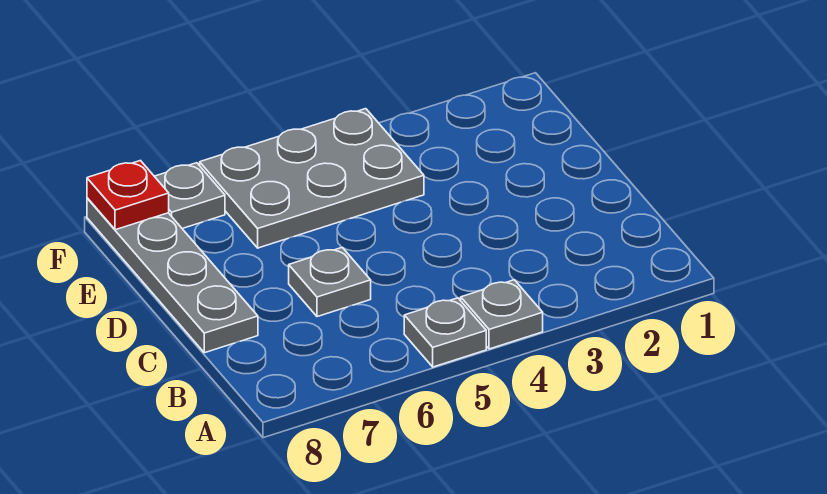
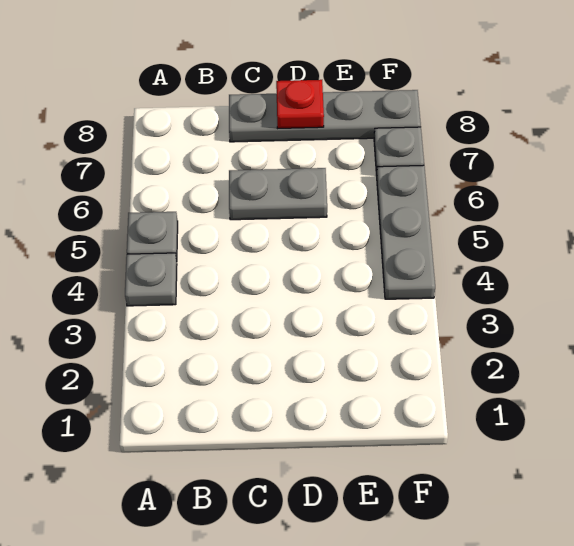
grey plate C6 level 1 -> grey plate C6:D6 level 1
grey plate E4:F6 level 1 -> grey plate F4:F6 level 1
red plate F8 level 2 -> red plate D8 level 2

